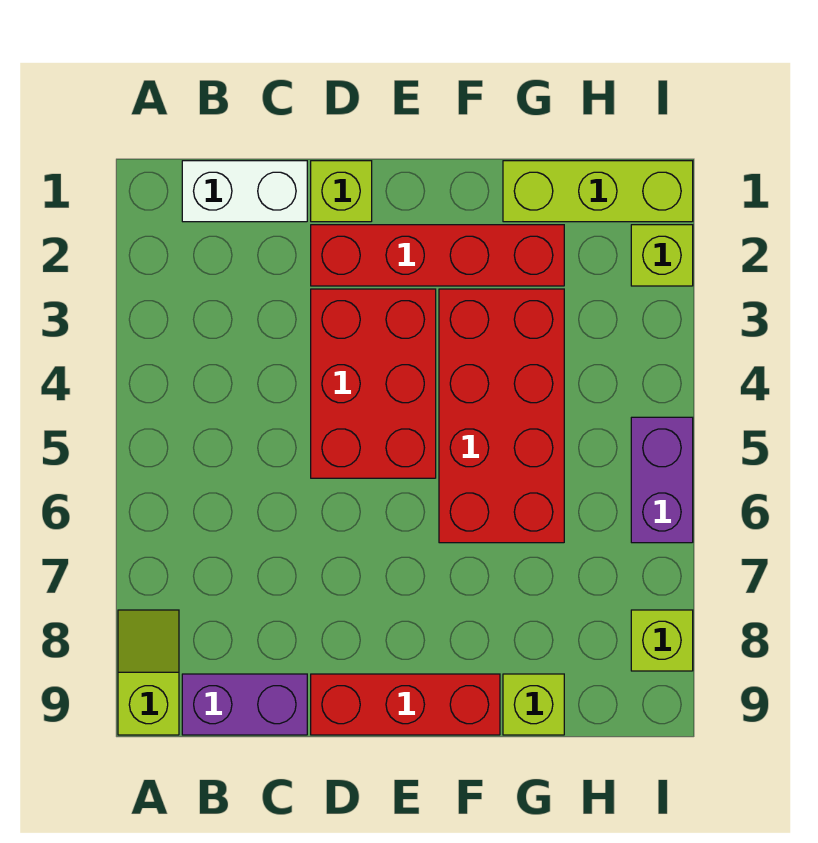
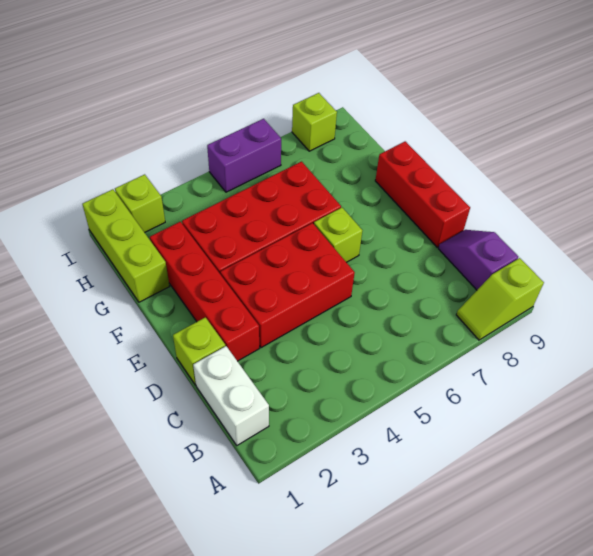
purple brick B9:C9 level 1 -> purple slope B9:C9 level 1 top B
lime brick G9 level 1 -> lime brick E6 level 1

